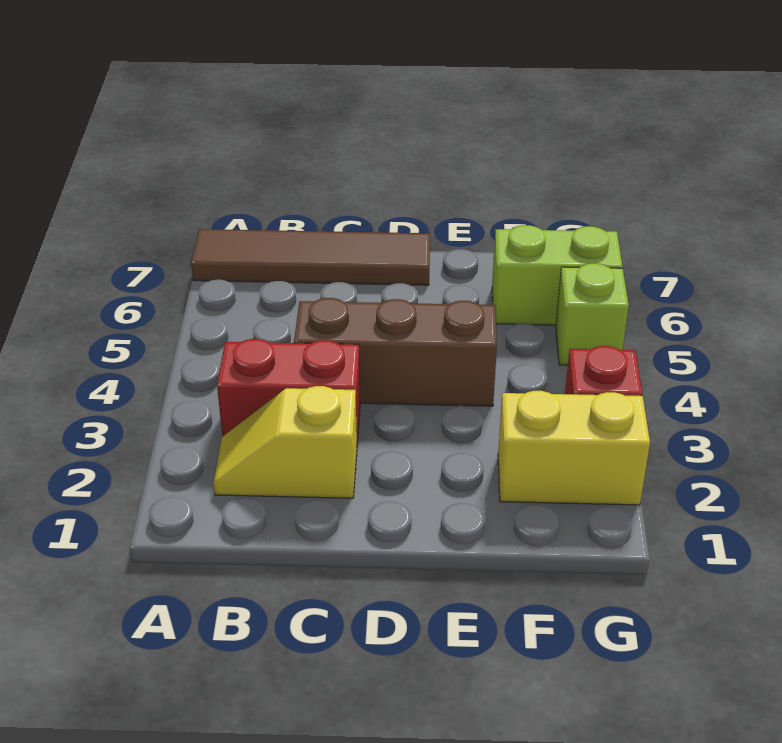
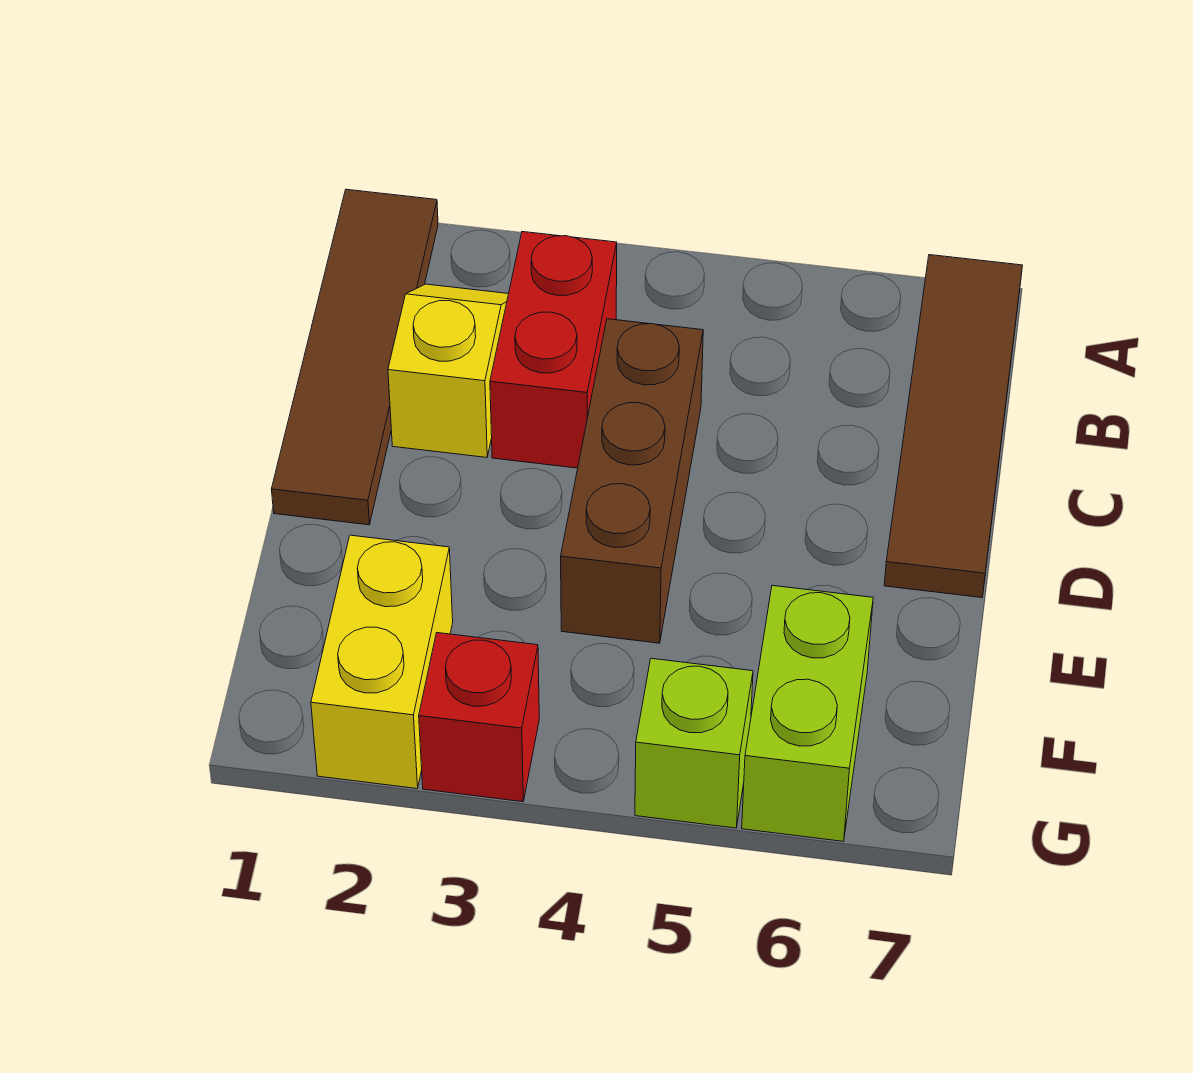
none -> brown tile A1:D1 level 1

